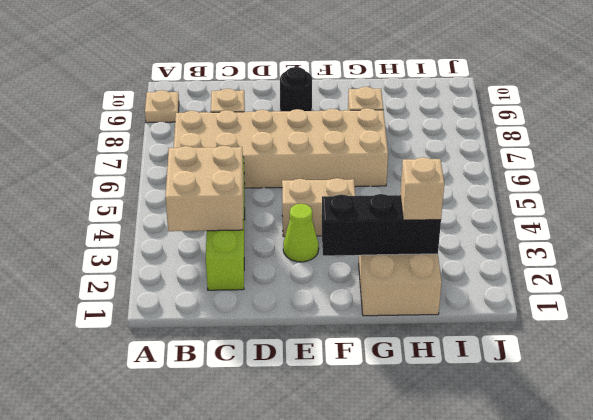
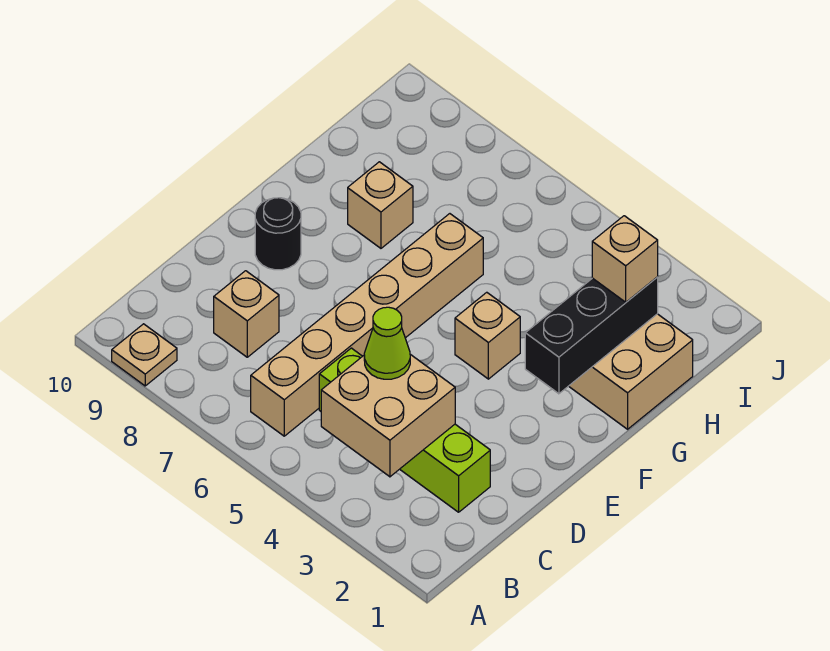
tan brick B6:G7 level 1 -> tan brick B6:G6 level 1
lime cone E3 level 1 -> lime cone C4 level 3
tan brick E4:F4 level 1 -> tan brick F4 level 1

